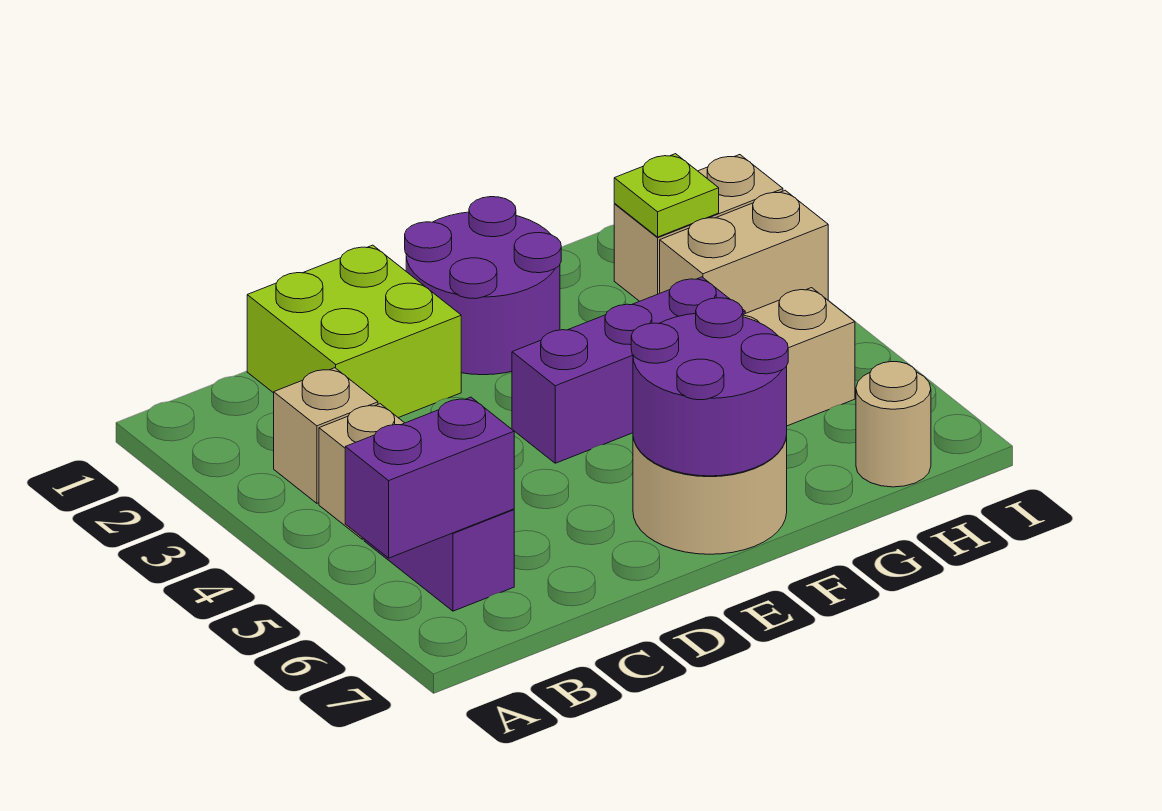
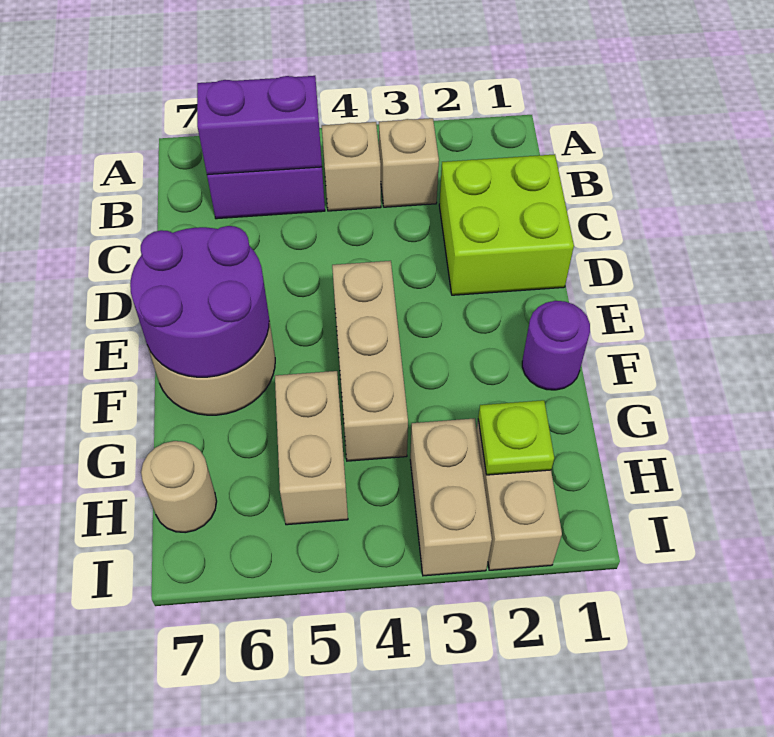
purple brick A6:B6 level 2 -> purple brick B5:B6 level 2
purple round brick E1:F2 level 1 -> purple round brick F1 level 1
purple brick E4:G4 level 1 -> tan brick E4:G4 level 1

